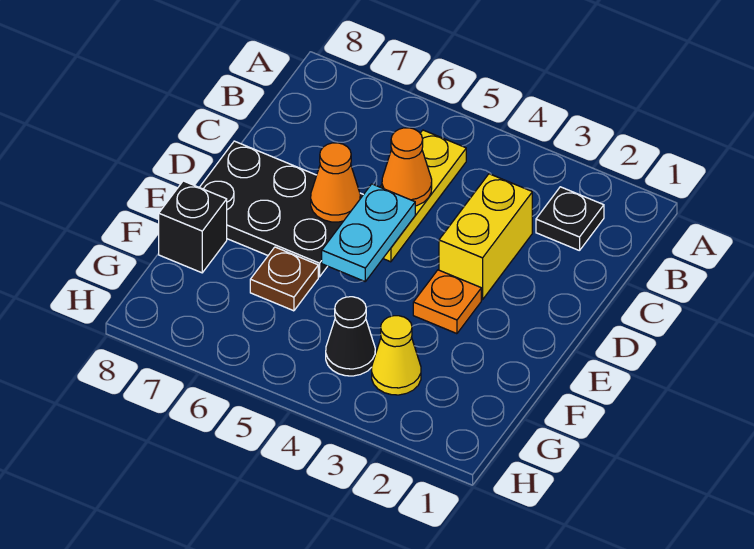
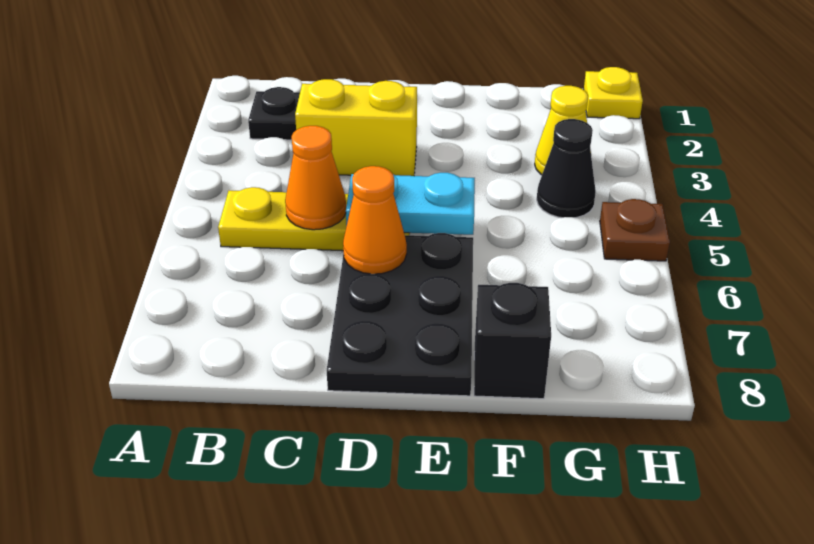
orange plate E3 level 1 -> none
brown plate F6 level 1 -> brown plate H5 level 1
none -> yellow plate H1 level 1

